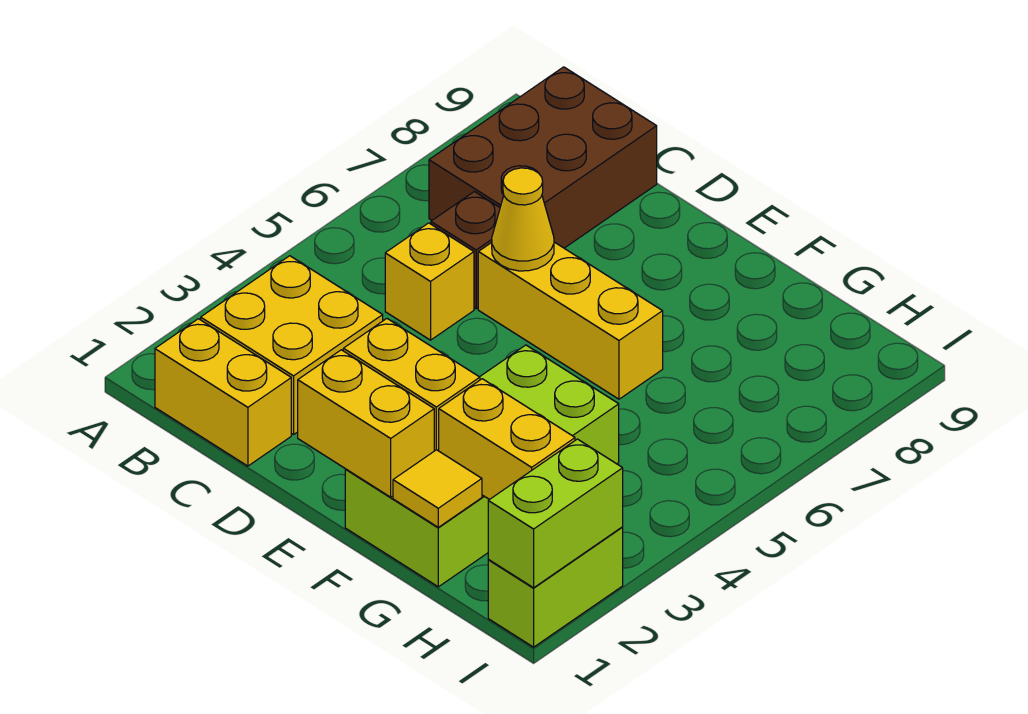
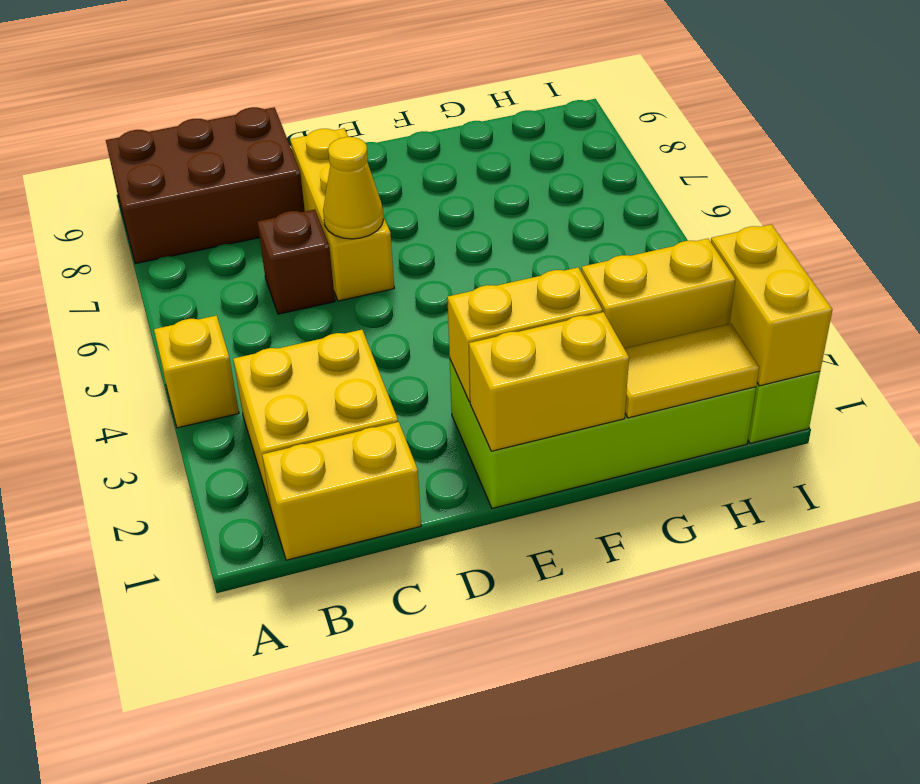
brown brick B7:C9 level 1 -> brown brick A8:C9 level 1
yellow brick C5 level 1 -> yellow brick A4 level 1
yellow brick D6:F6 level 1 -> yellow brick D6:D8 level 1
lime brick F1:G4 level 1 -> lime brick E1:H2 level 1
yellow tile G1 level 2 -> yellow tile G1:H1 level 2
lime brick I1:I2 level 2 -> yellow brick I1:I2 level 2

